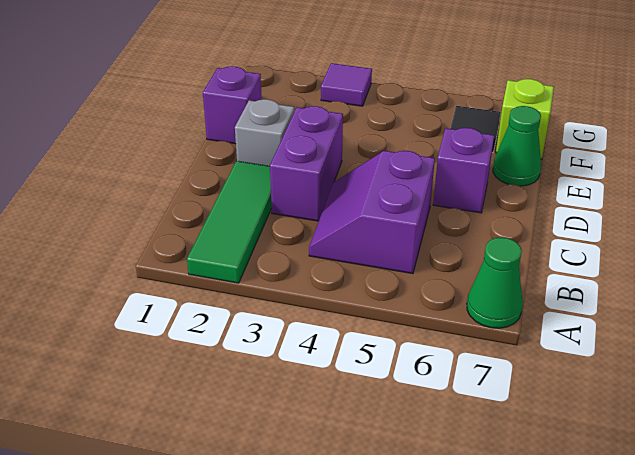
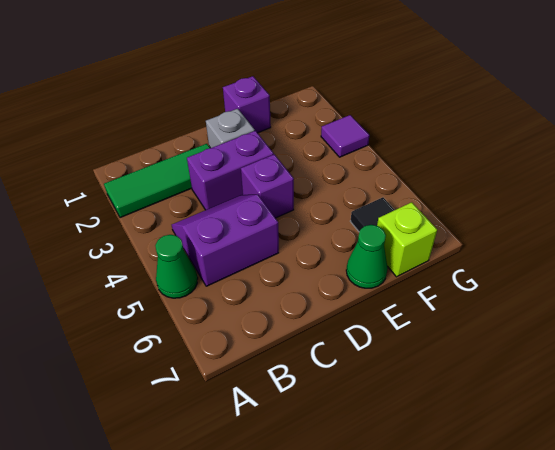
green cone A7 level 1 -> green cone A5 level 1
purple brick D6 level 1 -> purple brick D4 level 1

